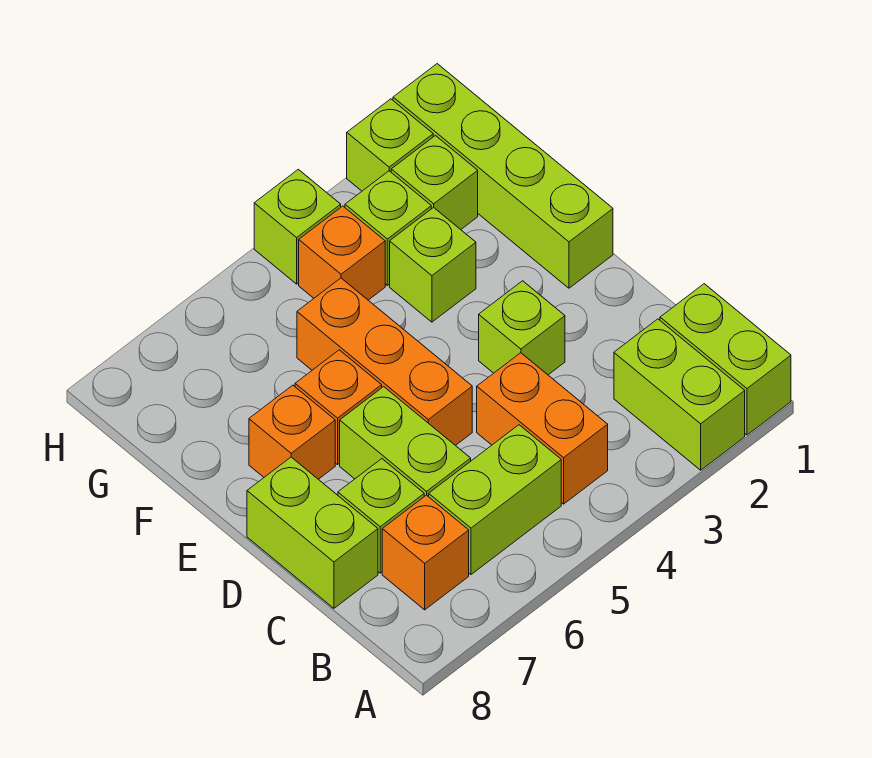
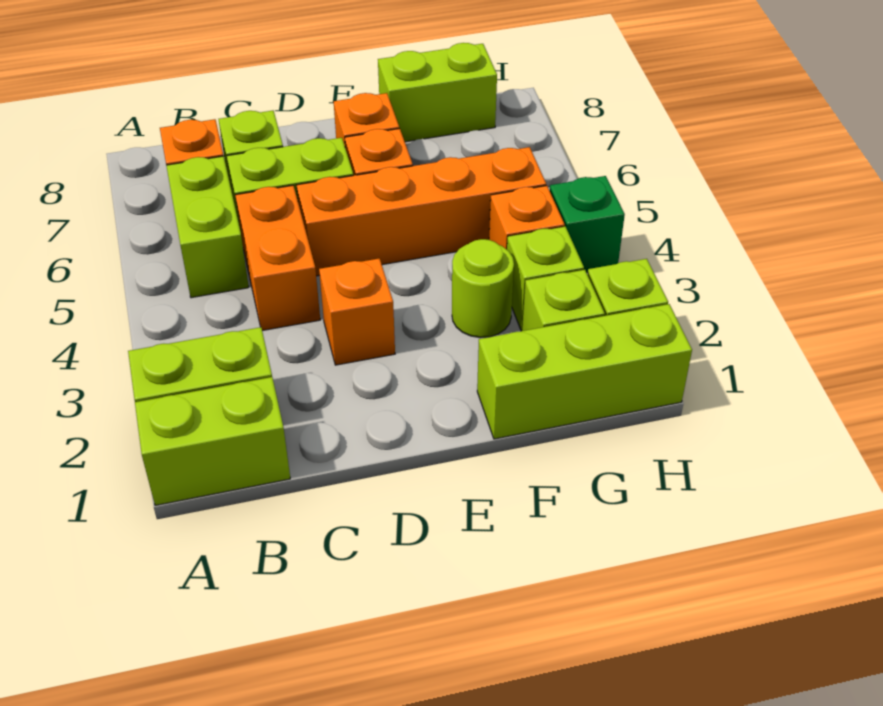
orange brick B4:C4 level 1 -> orange brick C4:C5 level 1
lime brick C8:D8 level 1 -> lime brick F8:G8 level 1
lime brick D3 level 1 -> orange brick D3 level 1
orange brick D5:F5 level 1 -> orange brick D5:G5 level 1
lime brick E1:H1 level 1 -> lime brick F1:H1 level 1
lime brick F3 level 1 -> lime round brick F3 level 1
lime brick H4 level 1 -> green brick H4 level 1

